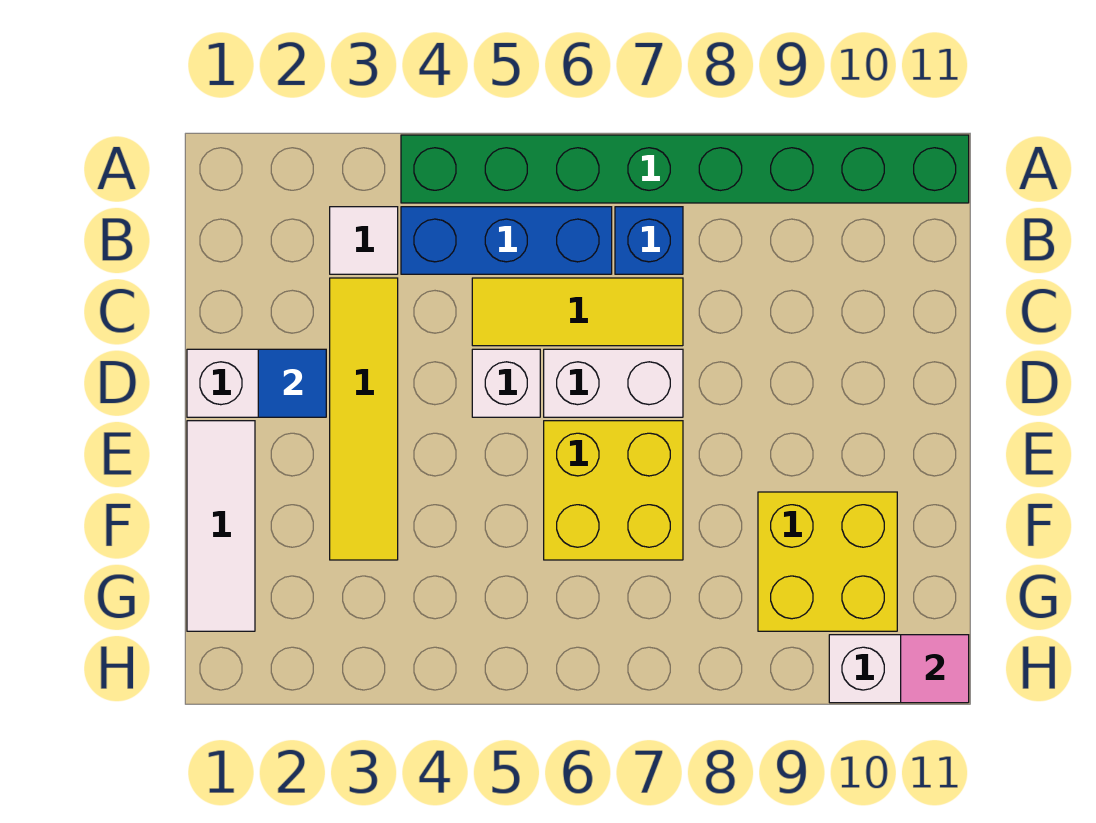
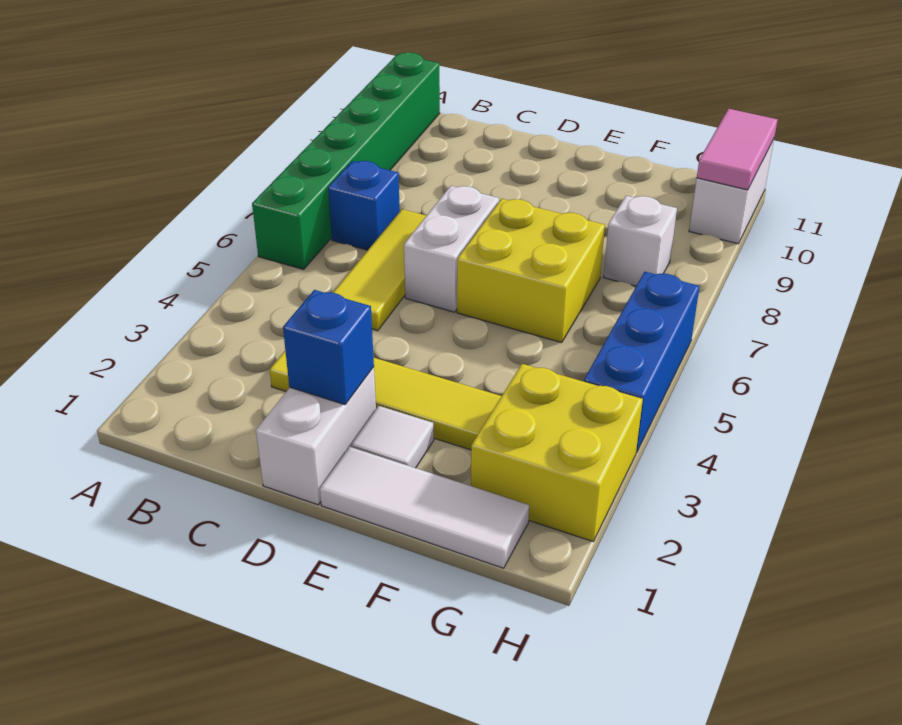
green brick A4:A11 level 1 -> green brick A6:A11 level 1
white tile B3 level 1 -> white tile E2 level 1
blue brick B4:B6 level 1 -> blue brick H4:H6 level 1
blue tile D2 level 2 -> blue brick D2 level 2
white brick D5 level 1 -> white brick G8 level 1
yellow brick F9:G10 level 1 -> yellow brick G2:H3 level 1
pink tile H11 level 2 -> pink tile H10:H11 level 2

